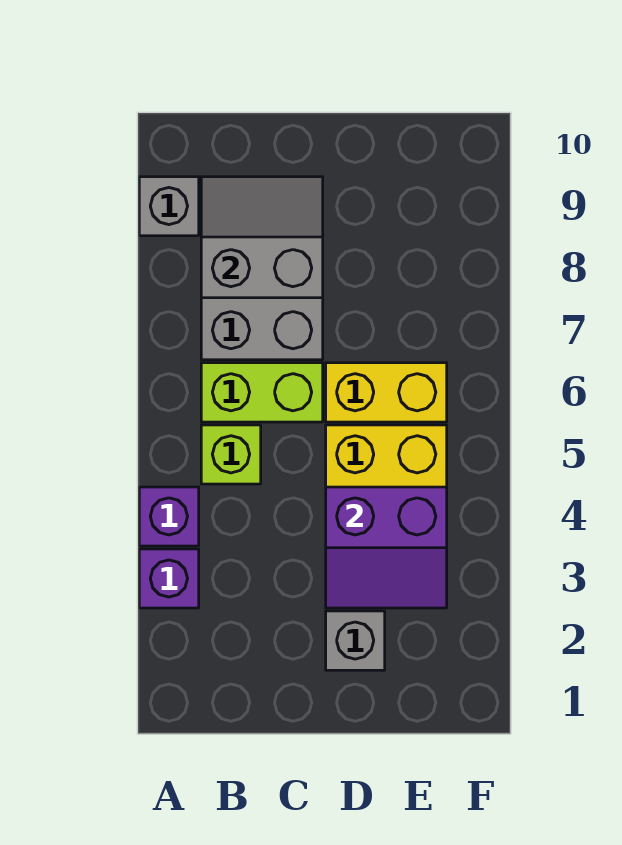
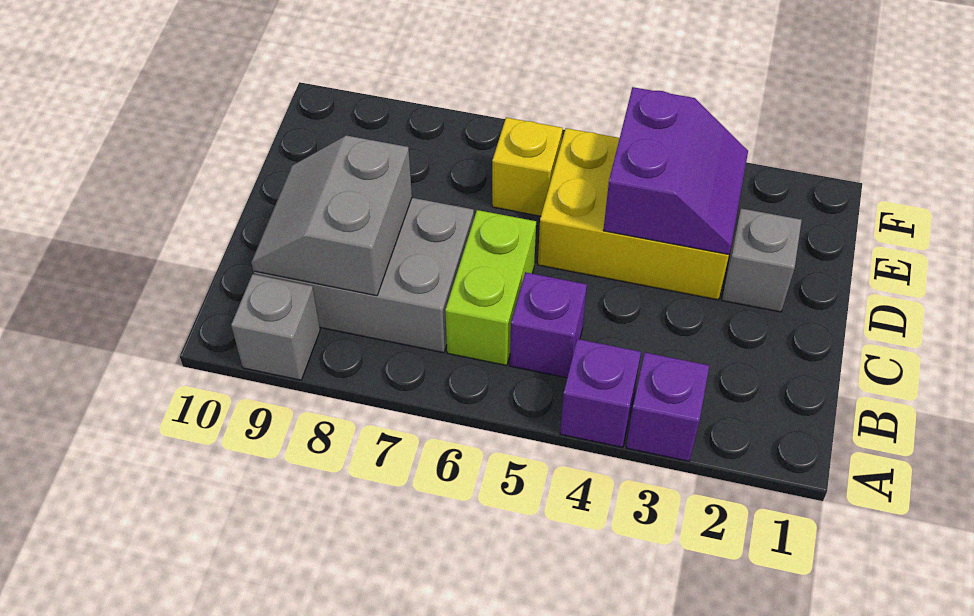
lime brick B5 level 1 -> purple brick B5 level 1
yellow brick D6:E6 level 1 -> yellow brick E6 level 1

